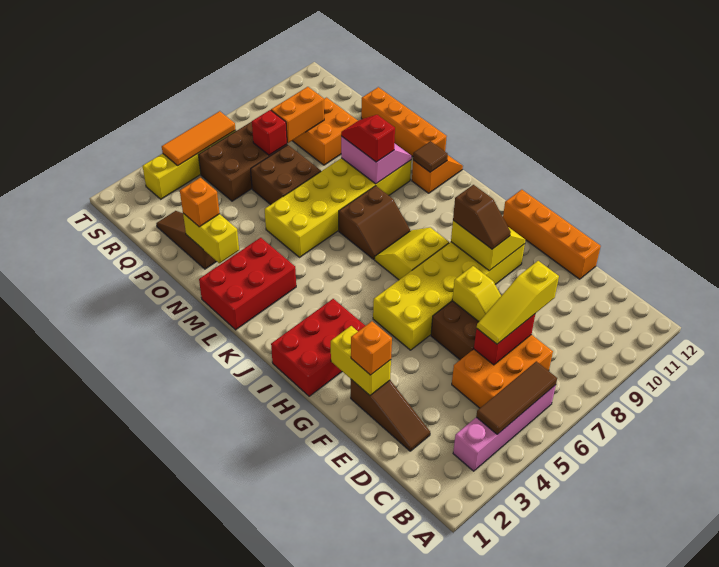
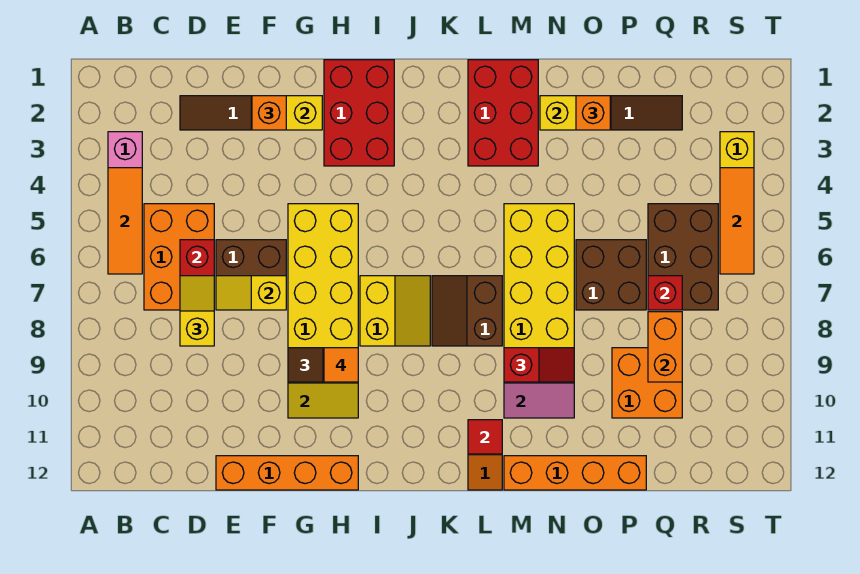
brown tile B4:B6 level 2 -> orange tile B4:B6 level 2
yellow slope D6:D8 level 3 top 8 -> yellow slope D7:D8 level 3 top 8
none -> orange tile H9 level 4
brown tile L11 level 2 -> red tile L11 level 2

